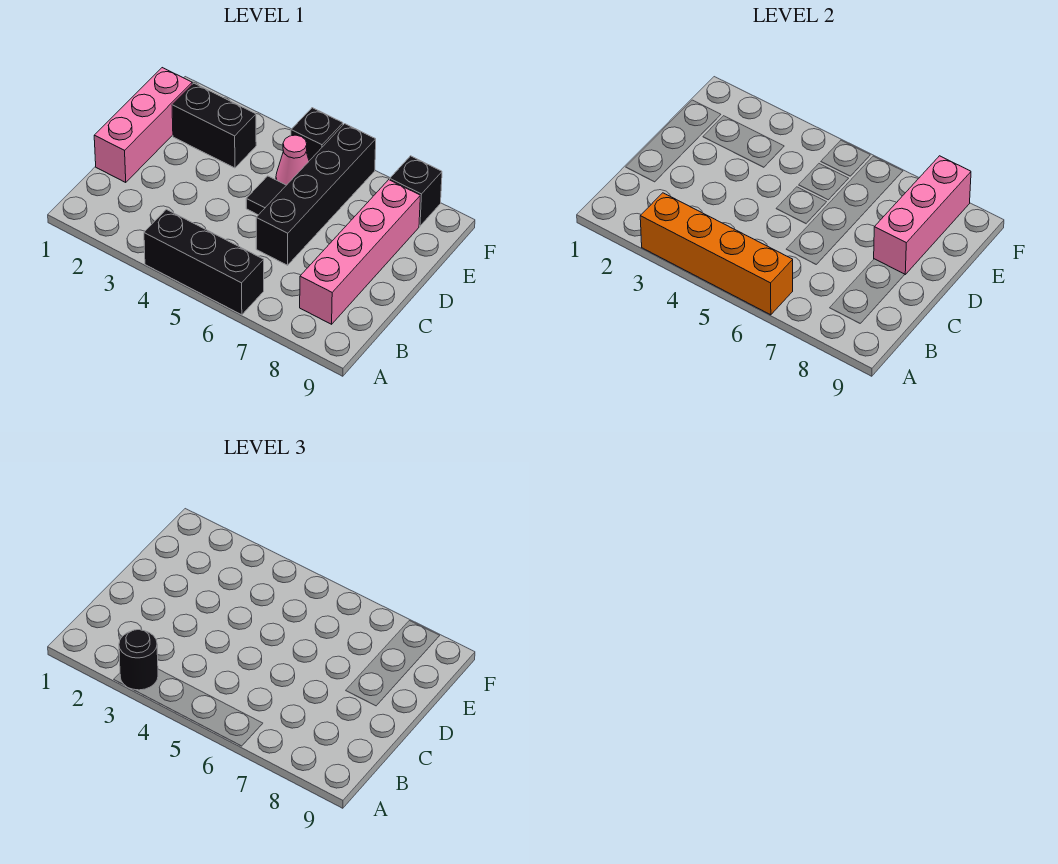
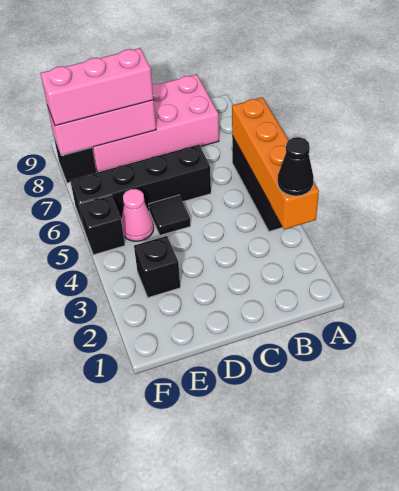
black round brick A3 level 3 -> black cone A3 level 3
pink brick B8:E8 level 1 -> pink brick B8:E9 level 1
pink brick C1:E1 level 1 -> pink brick D8:F8 level 3
black brick E2:E3 level 1 -> black brick E3 level 1

